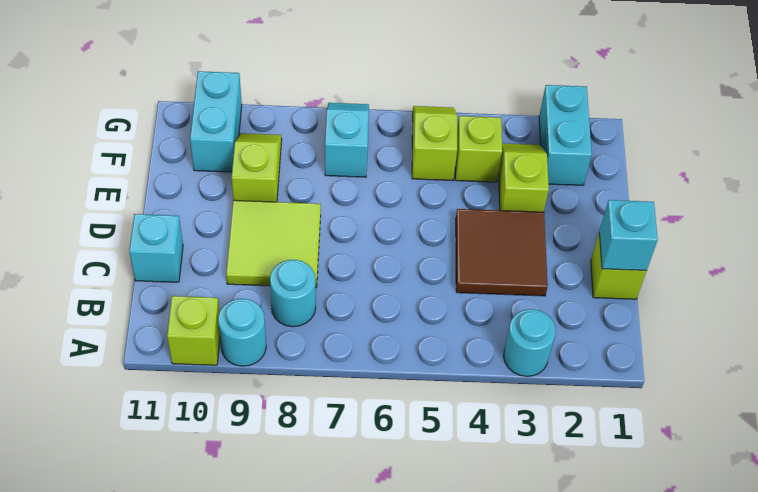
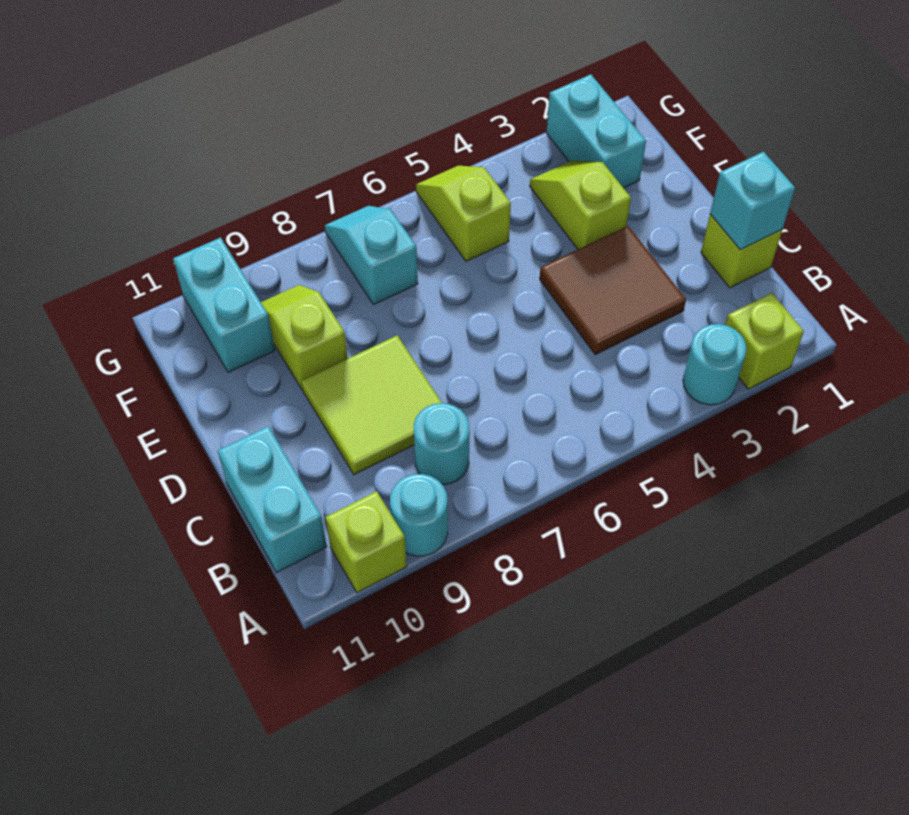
cyan brick C11 level 1 -> cyan brick B11:C11 level 1
lime brick F4 level 1 -> lime brick A2 level 1

